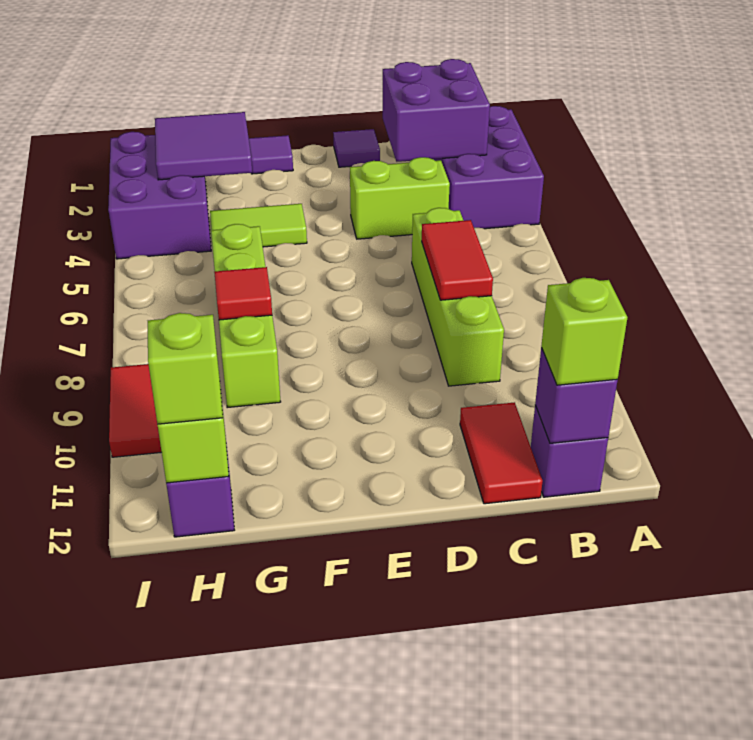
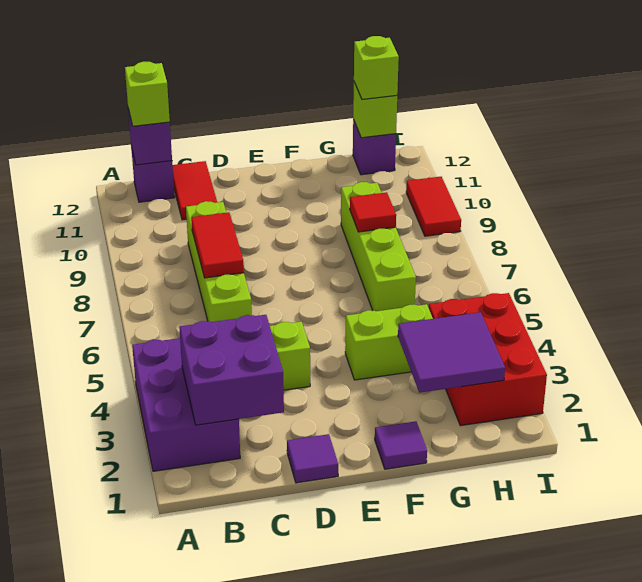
lime tile F4:G4 level 1 -> lime brick F4:G4 level 1
purple brick H2:I4 level 1 -> red brick H2:I4 level 1

